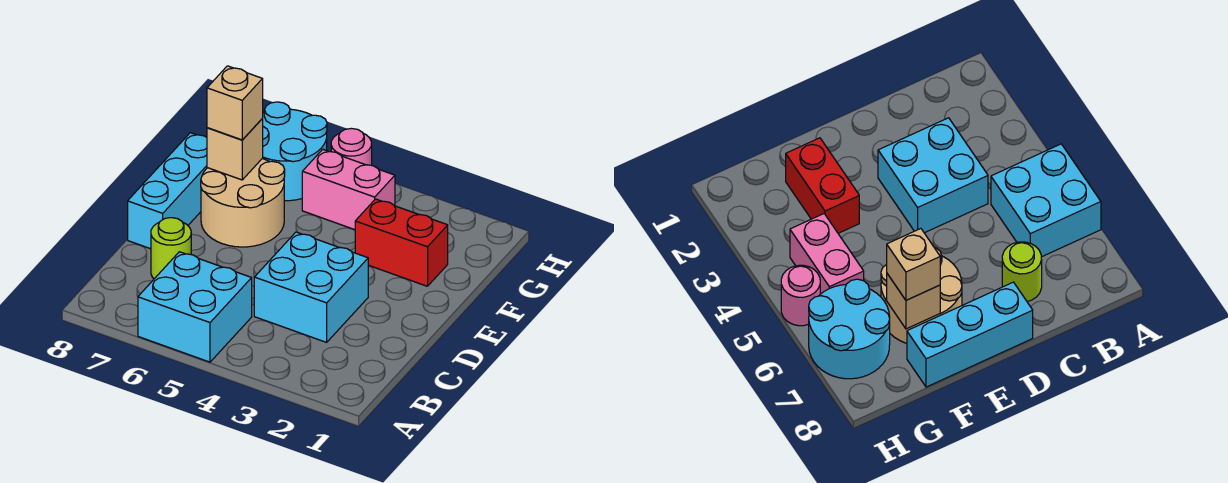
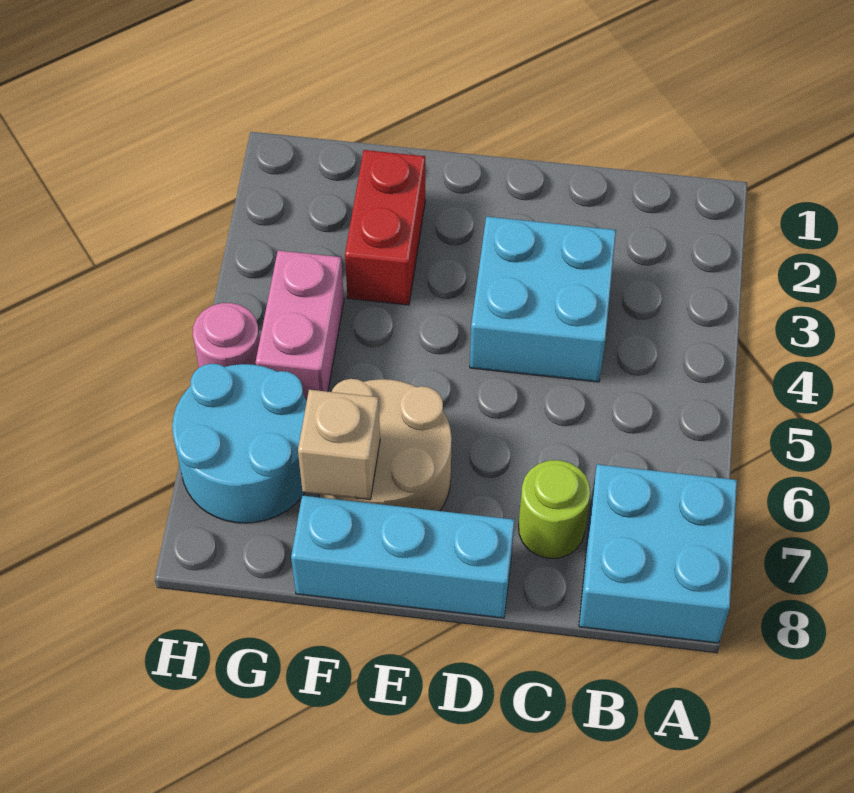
cyan brick A5:B6 level 1 -> cyan brick A7:B8 level 1
tan brick F7 level 3 -> none

